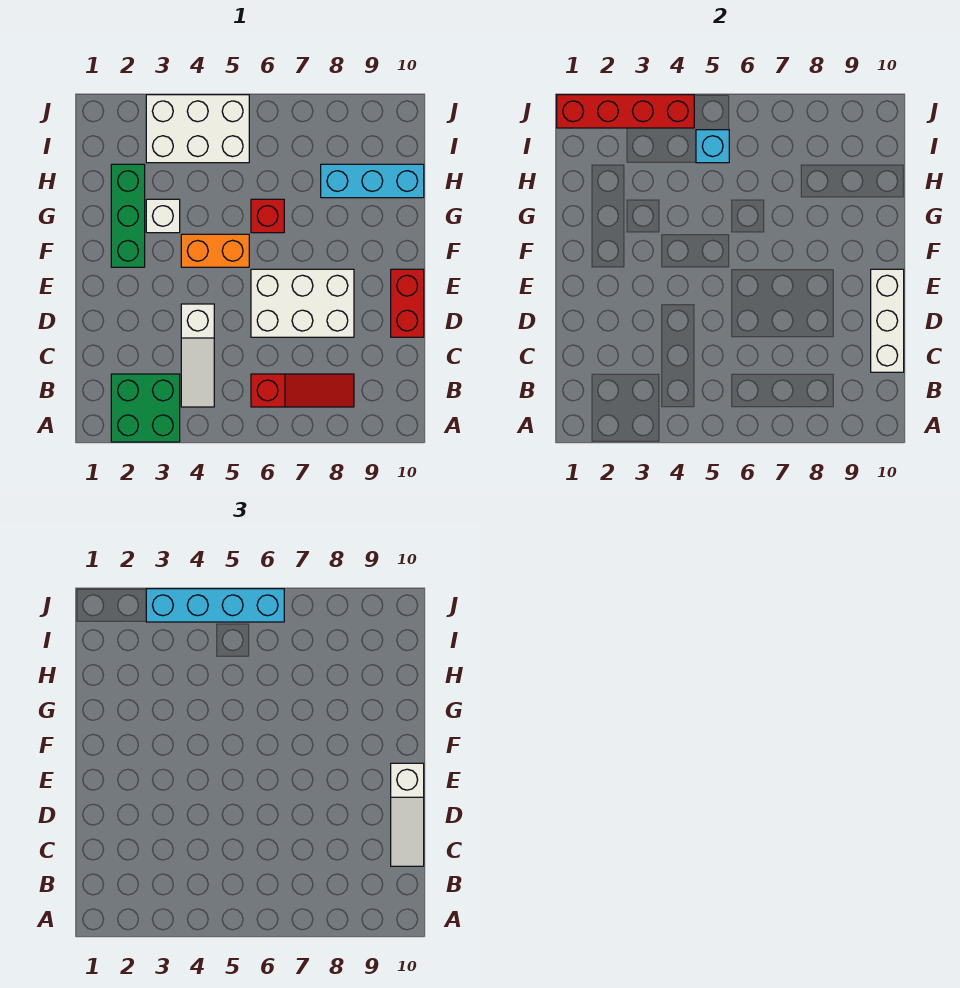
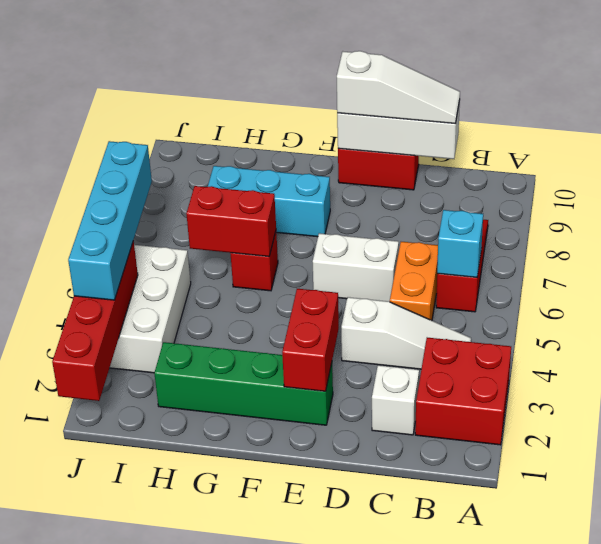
green brick A2:B3 level 1 -> red brick A2:B3 level 1
white brick D6:E8 level 1 -> white brick D6:E6 level 1
none -> red brick E2:E3 level 2
green brick F2:H2 level 1 -> green brick E2:H2 level 1
orange brick F4:F5 level 1 -> orange brick C5:C6 level 1
white brick G3 level 1 -> white brick C2 level 1
none -> red brick G6:H6 level 2
cyan brick H8:H10 level 1 -> cyan brick F8:H8 level 1
cyan brick I5 level 2 -> cyan brick B6 level 2

